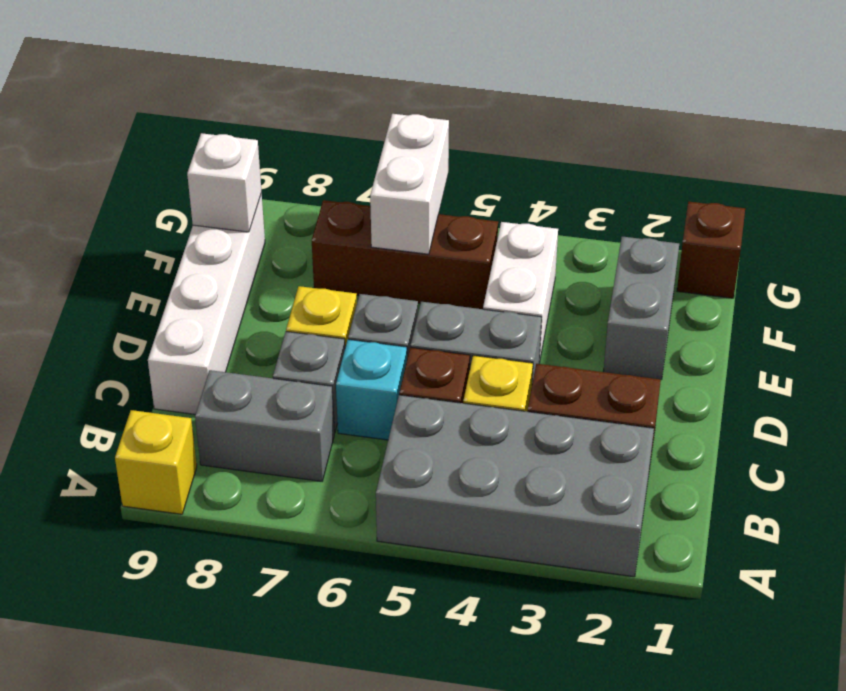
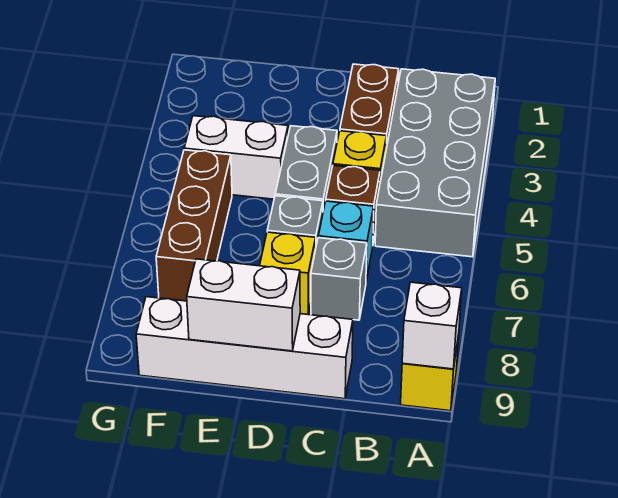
grey brick B7:B8 level 1 -> none
grey brick E2:F2 level 1 -> none
white brick F6:G6 level 2 -> white brick D9:E9 level 2
white brick F9 level 2 -> white brick A9 level 2
brown brick G1 level 1 -> none

